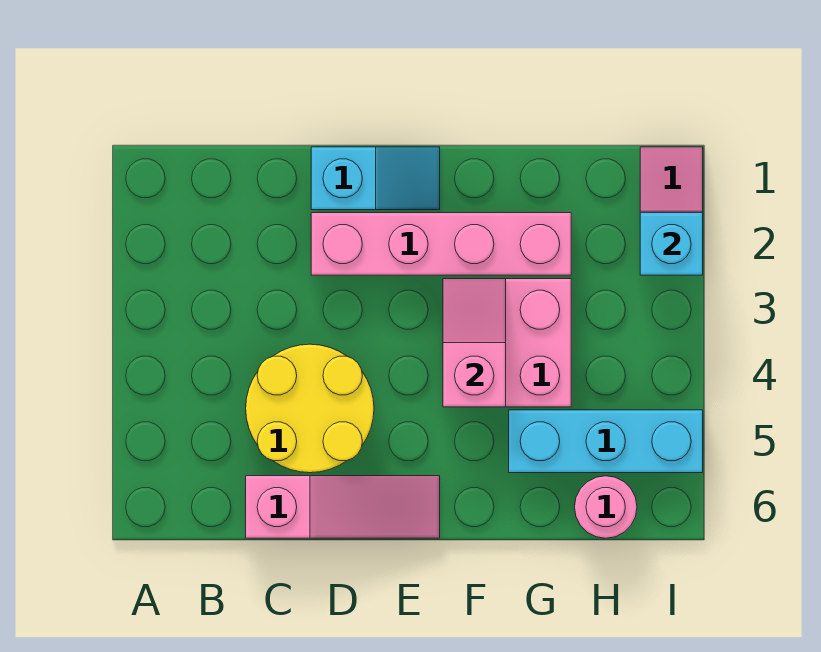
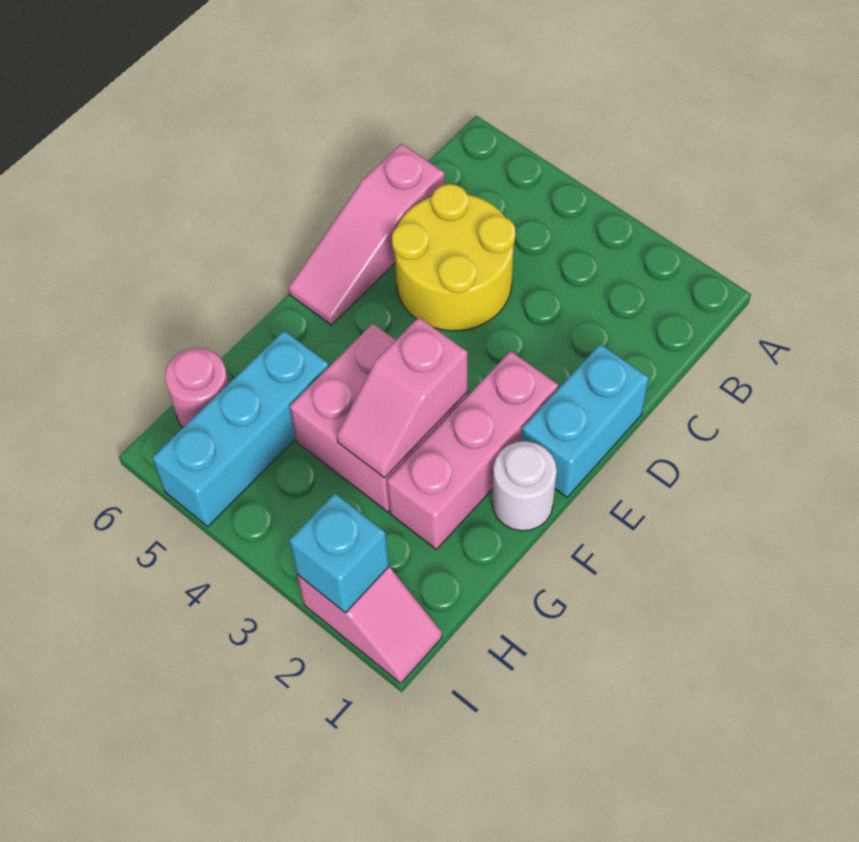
cyan slope D1:E1 level 1 top D -> cyan brick D1:E1 level 1
pink brick D2:G2 level 1 -> pink brick E2:G2 level 1
none -> white round brick F1 level 1
pink slope F3:F4 level 2 top 4 -> pink slope F3:G3 level 2 top F

